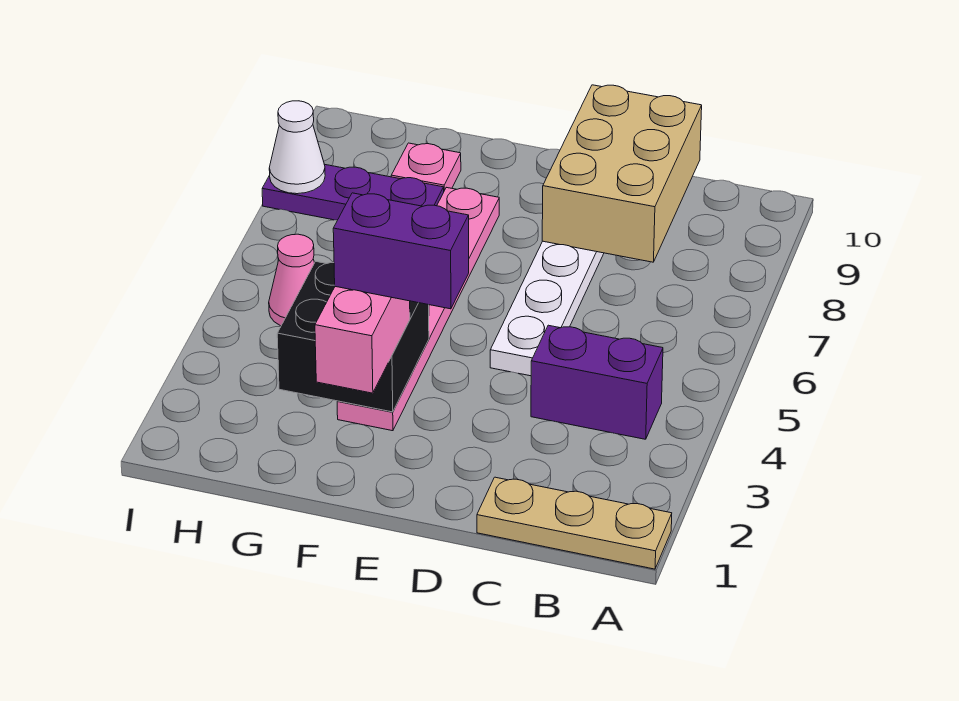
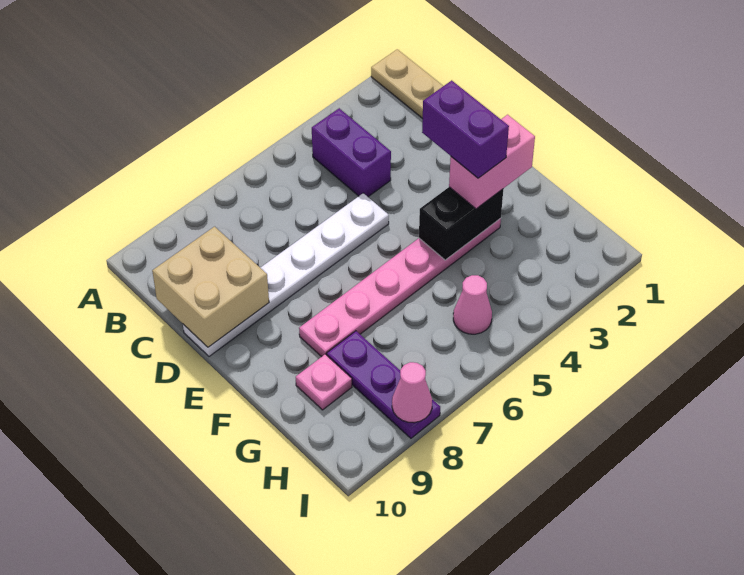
tan brick C8:D10 level 2 -> tan brick C9:D10 level 2
black brick F3:G4 level 2 -> black brick F3:F4 level 2
white cone I8 level 2 -> pink cone I8 level 2

